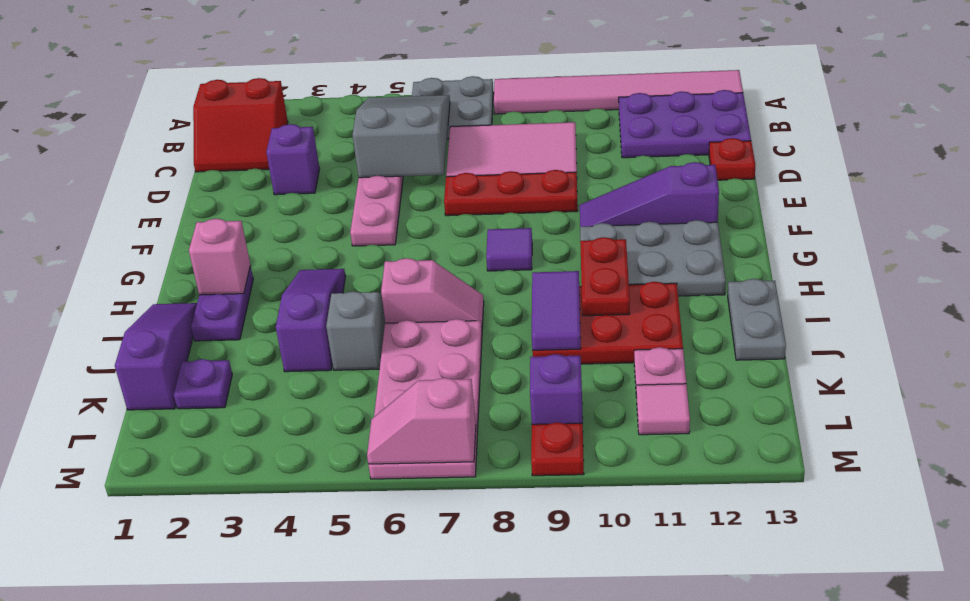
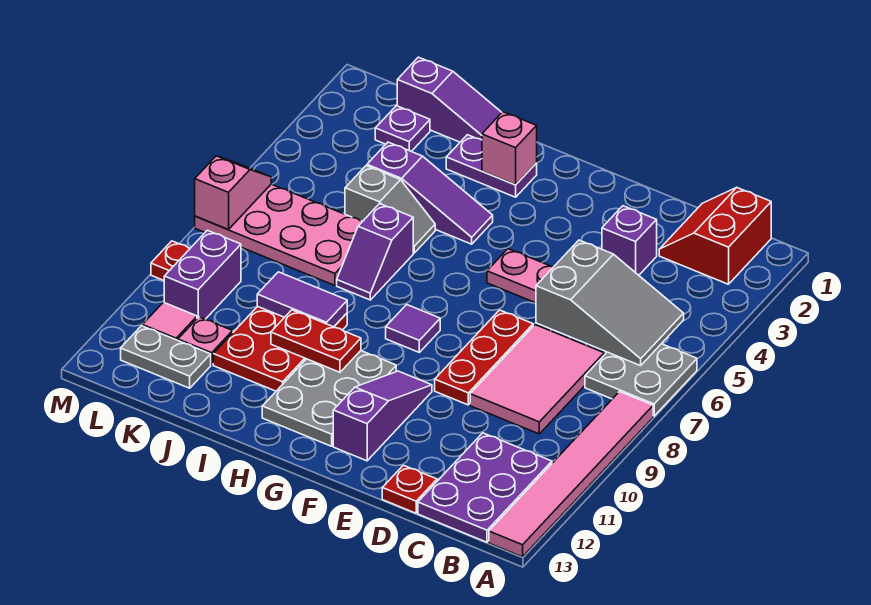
pink slope I6:I7 level 1 top 6 -> purple slope I6:I7 level 1 top 6
grey plate I13:J13 level 1 -> grey plate K12:L12 level 1
purple brick L9 level 1 -> purple brick L9:L10 level 1

